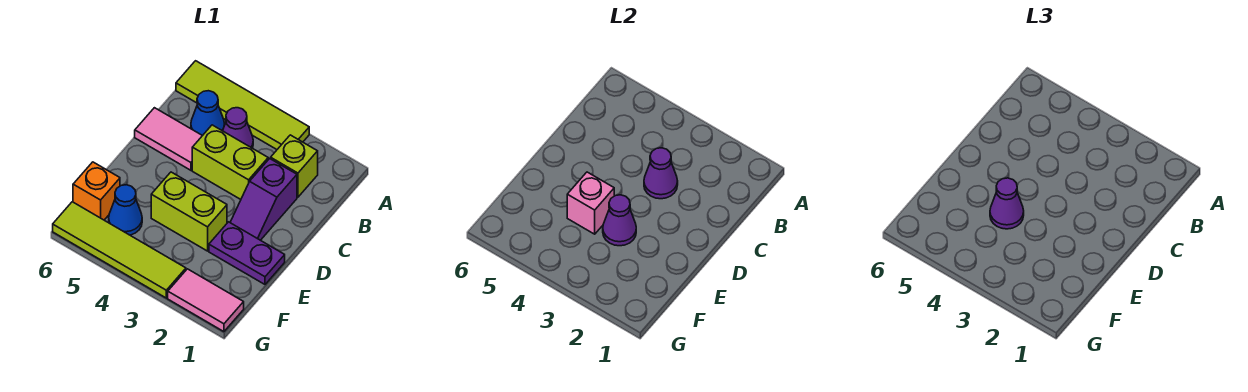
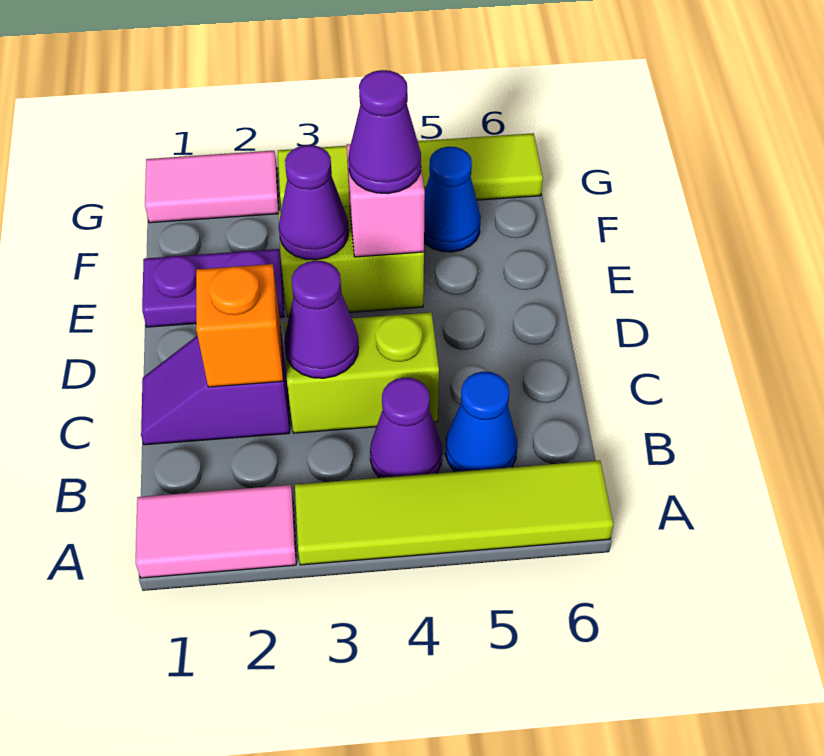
lime brick B2 level 1 -> none
purple slope C2:D2 level 1 top C -> purple slope C1:C2 level 1 top 2
pink tile C5:C6 level 1 -> pink tile A1:A2 level 1
orange brick F6 level 1 -> orange brick C2 level 2

